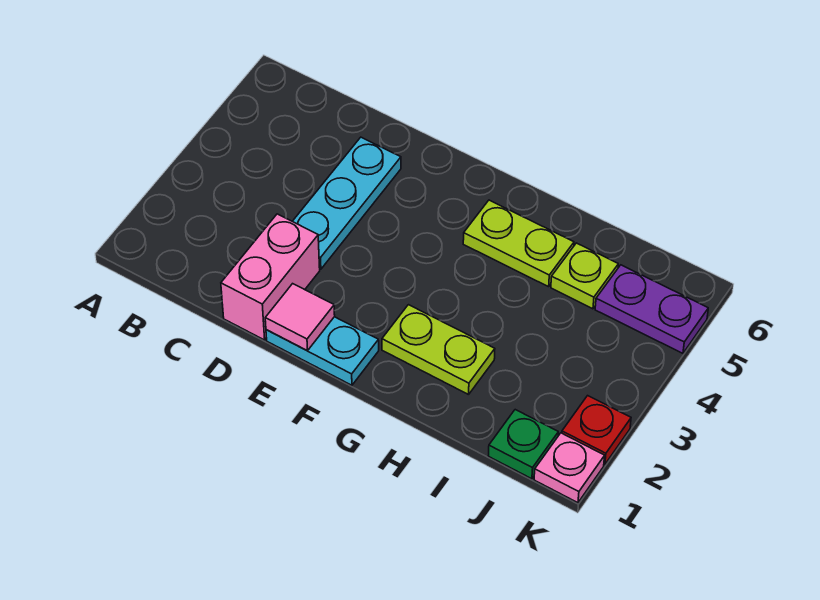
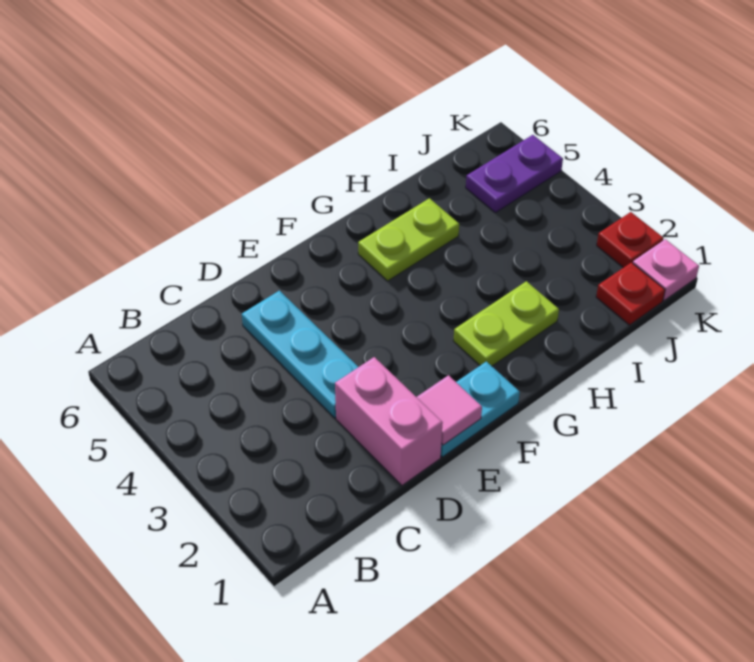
lime plate I5 level 1 -> none
green plate J1 level 1 -> red plate J1 level 1

